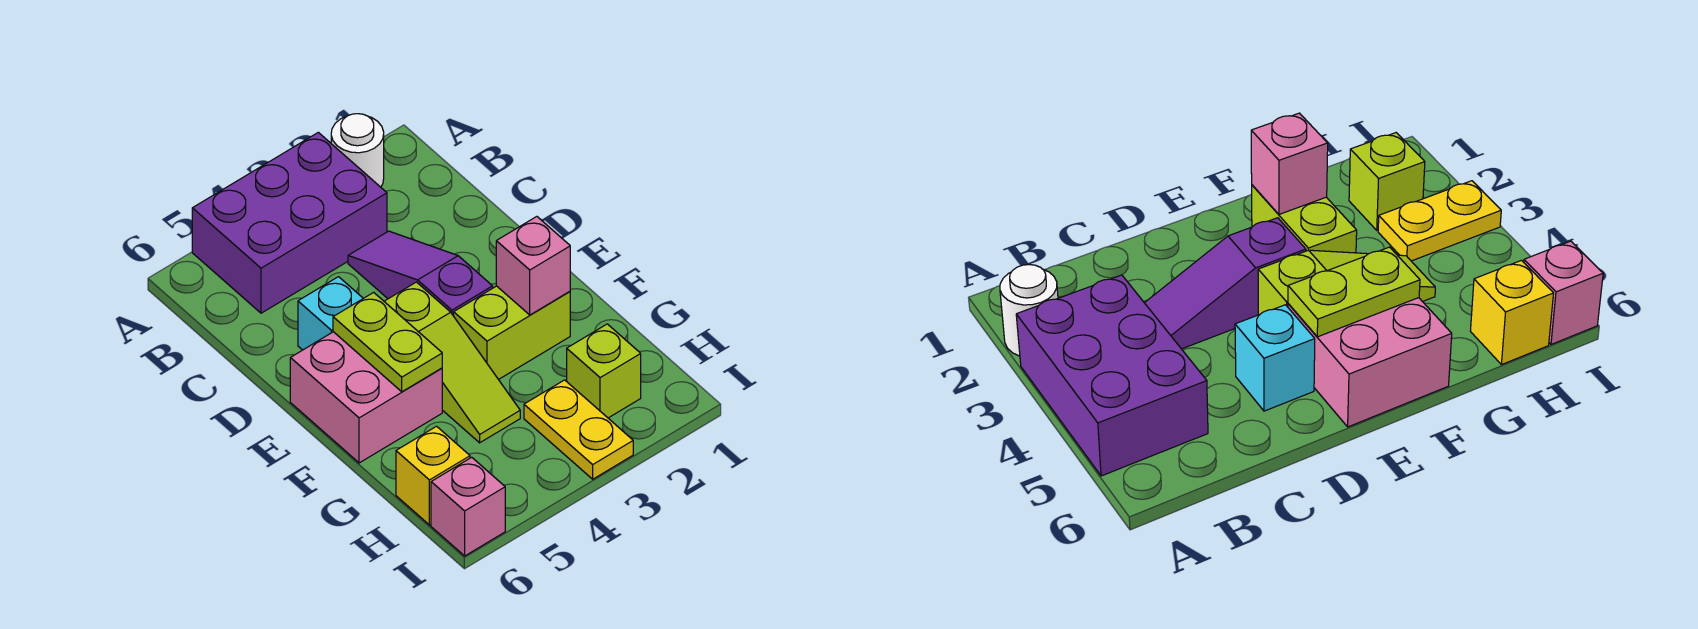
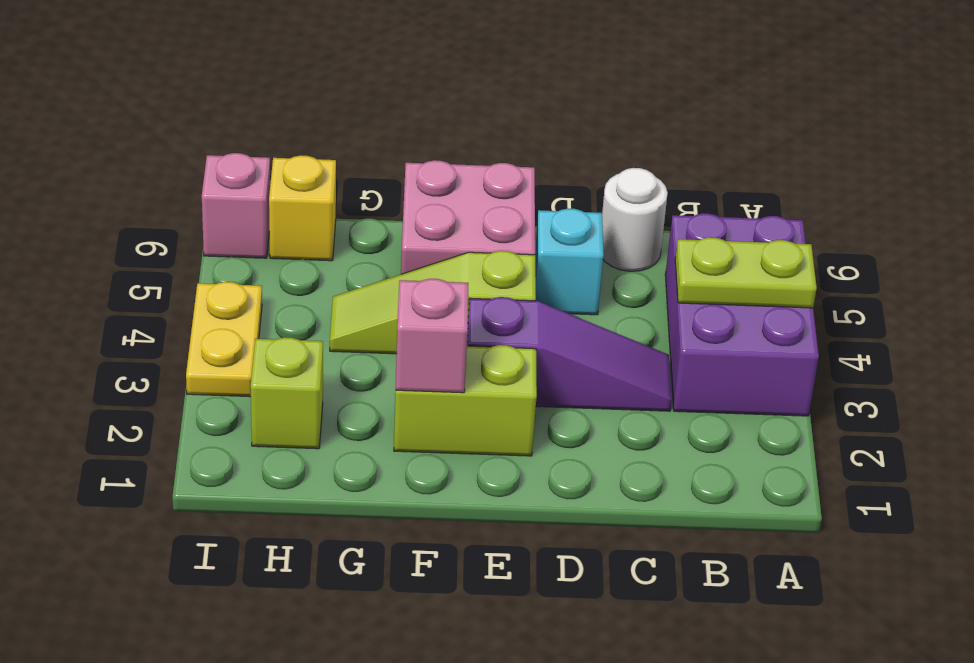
white round brick A2 level 1 -> white round brick C6 level 1
lime plate E5:F5 level 2 -> lime plate A4:B4 level 2
lime brick F2:F3 level 1 -> lime brick E2:F2 level 1
yellow plate H3:I3 level 1 -> yellow plate I3:I4 level 1

